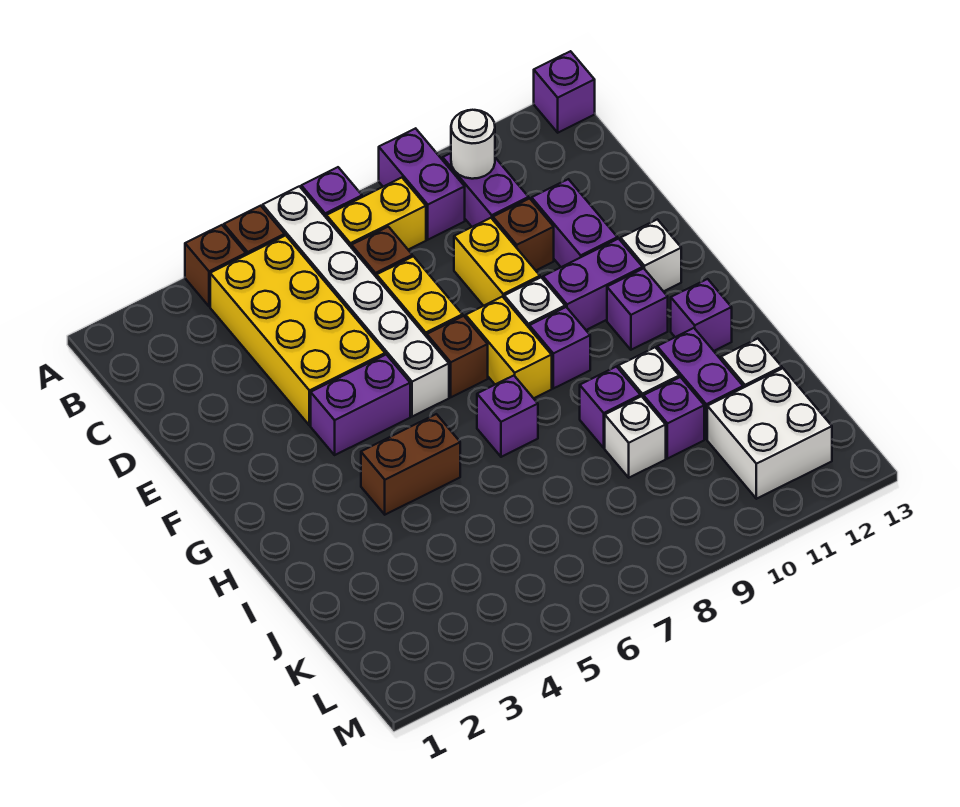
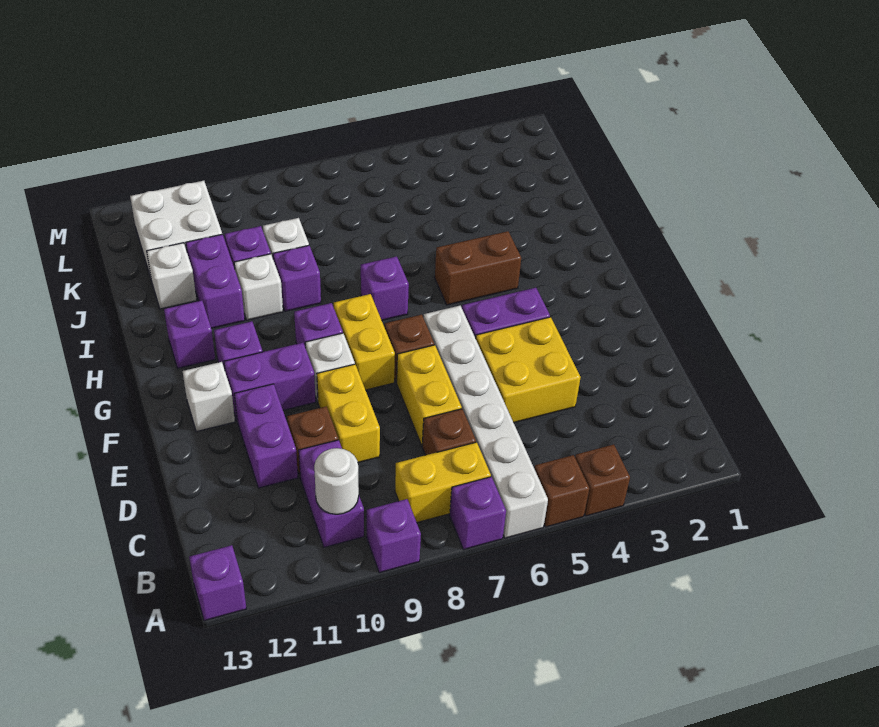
purple brick A9:B9 level 1 -> purple brick A9 level 1
yellow brick B4:E5 level 1 -> yellow brick D4:E5 level 1

